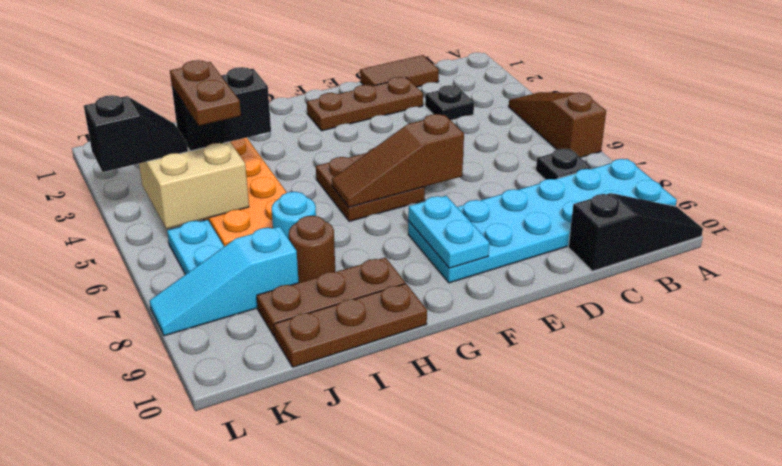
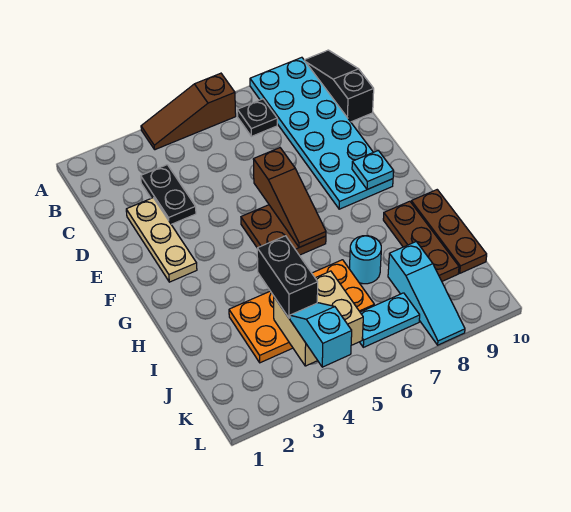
brown tile C1:D1 level 1 -> none
black plate C3 level 1 -> black plate C3:D3 level 1
brown plate D2:F2 level 1 -> tan plate D2:F2 level 1
cyan plate F8:F9 level 2 -> cyan plate F9 level 2
brown round brick I8 level 1 -> none
brown plate J4:J5 level 4 -> none
black slope K4:L4 level 3 top L -> cyan slope K4:L4 level 3 top L

